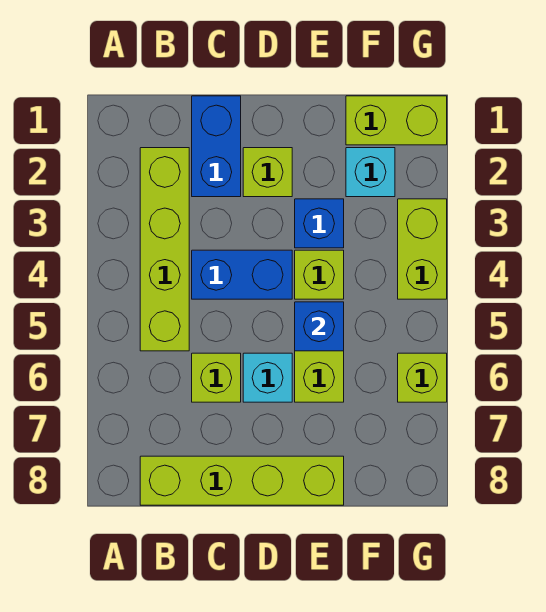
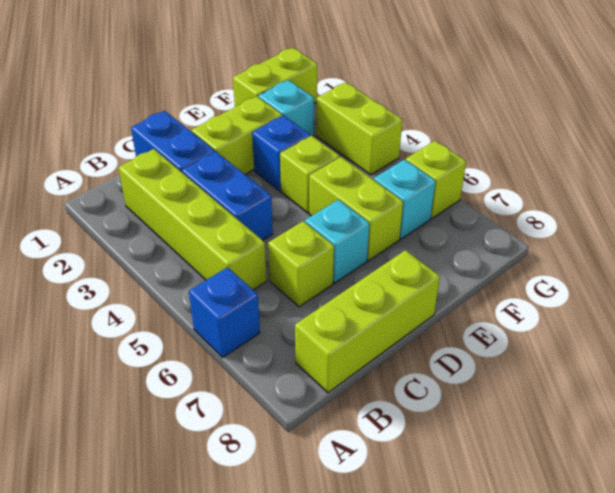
lime brick B8:E8 level 1 -> lime brick B8:D8 level 1
blue brick C4:D4 level 1 -> blue brick C3:C4 level 1
lime brick D2 level 1 -> lime brick D2:E2 level 1
blue brick E5 level 2 -> blue brick A6 level 1
none -> cyan brick F6 level 1

